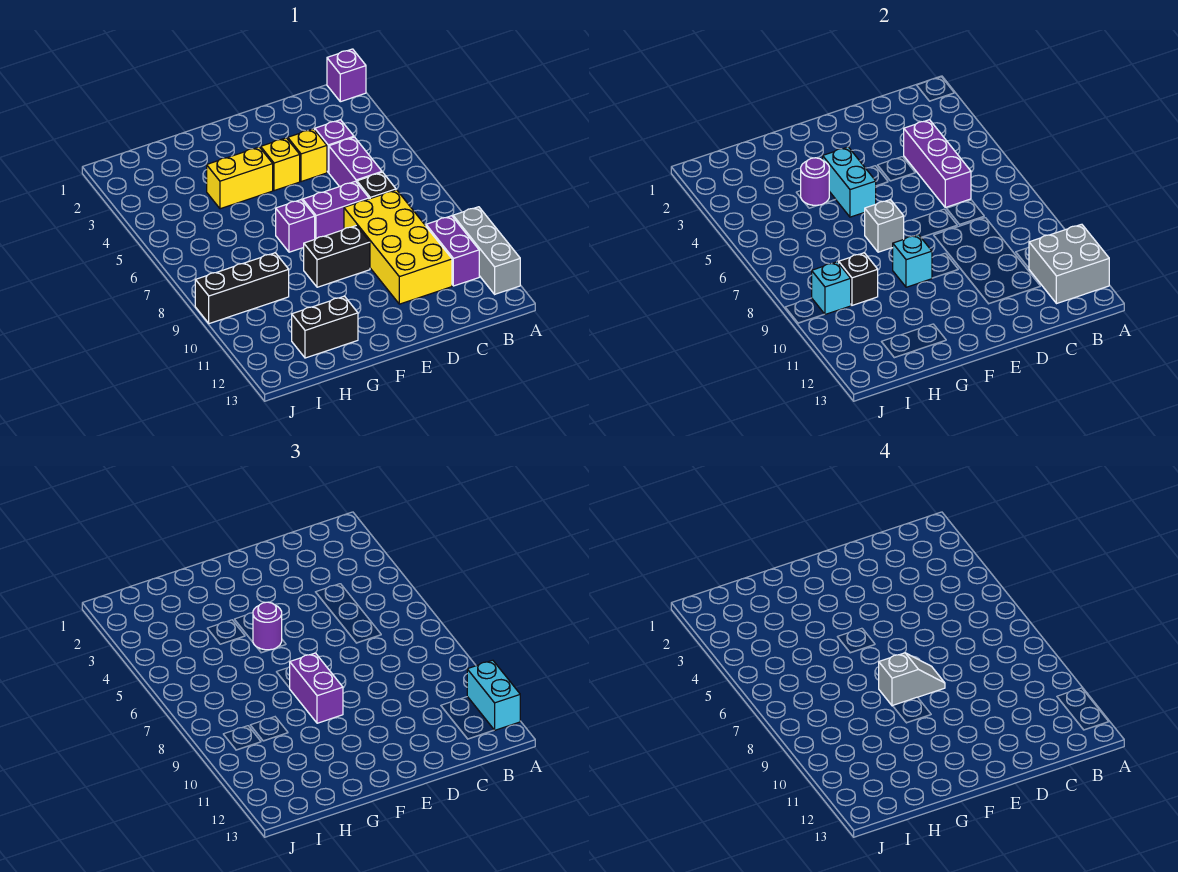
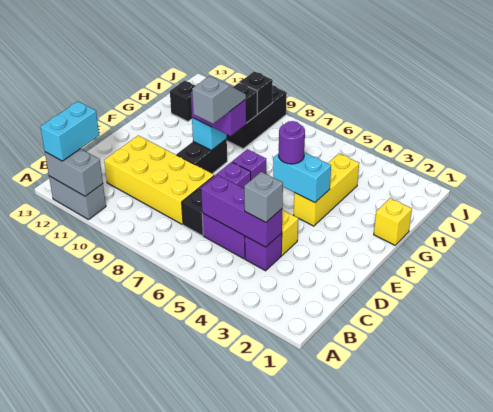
purple brick A1 level 1 -> none
grey brick A10:A12 level 1 -> grey brick A11:A12 level 1
grey brick A11:B12 level 2 -> grey brick A11:A12 level 2
cyan brick A11:A12 level 3 -> cyan brick A12:B12 level 3
purple brick B10:B11 level 1 -> none
yellow brick E4 level 1 -> yellow brick G1 level 1
grey slope E8:F8 level 4 top F -> grey slope E8:F8 level 4 top E
yellow brick F4:G4 level 1 -> yellow brick F4:H4 level 1
grey brick F7 level 2 -> grey brick C4 level 3
purple round brick G4 level 2 -> none
black brick G12:H12 level 1 -> black brick H12 level 1
cyan brick I9 level 2 -> black brick I9 level 2

